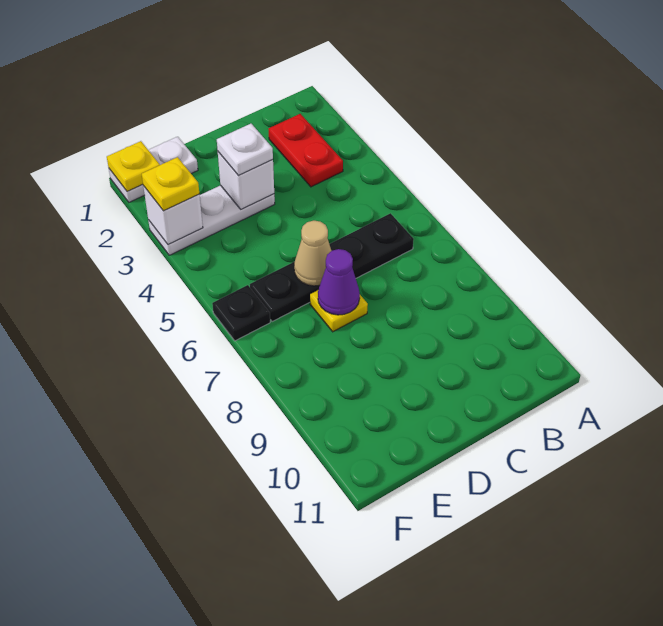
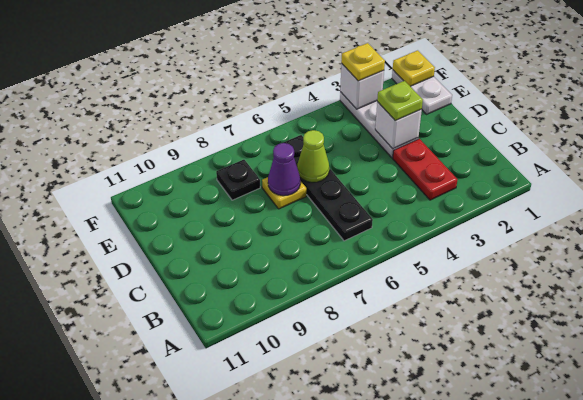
red plate B2:B3 level 1 -> red plate B3:C3 level 1
white plate D3 level 3 -> lime plate D3 level 3
tan cone D6 level 2 -> lime cone D6 level 2
black plate F6 level 1 -> black plate E8 level 1

